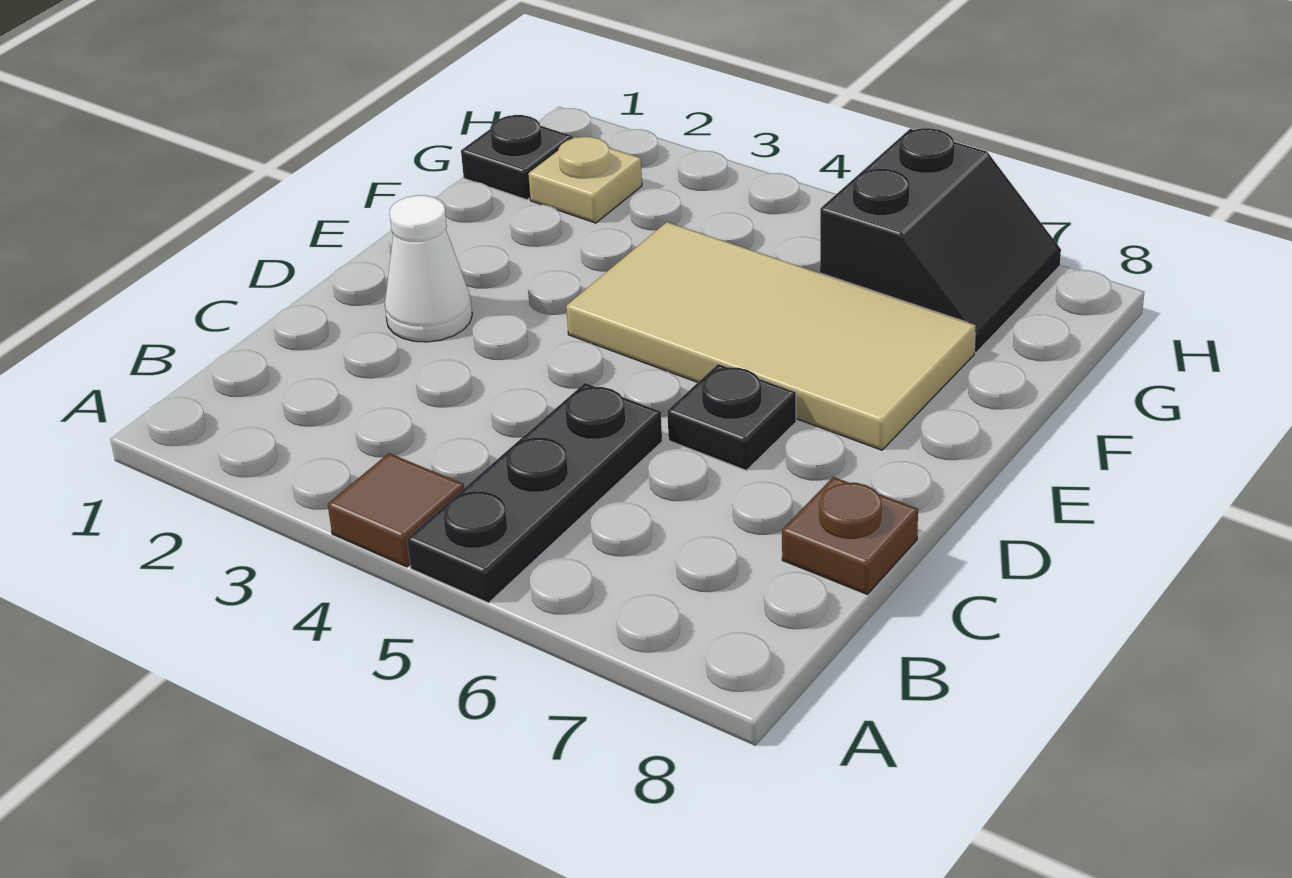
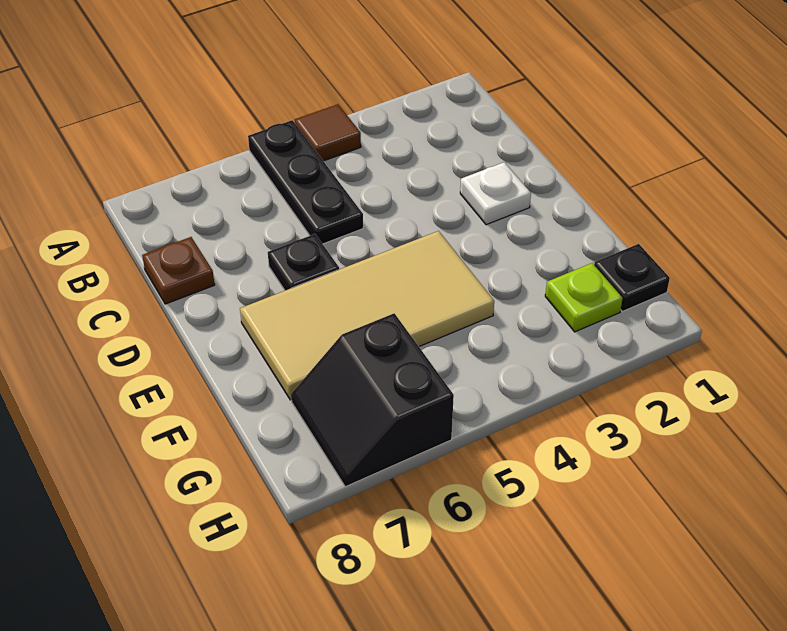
white cone D2 level 1 -> white plate D2 level 1
tan plate G2 level 1 -> lime plate G2 level 1

